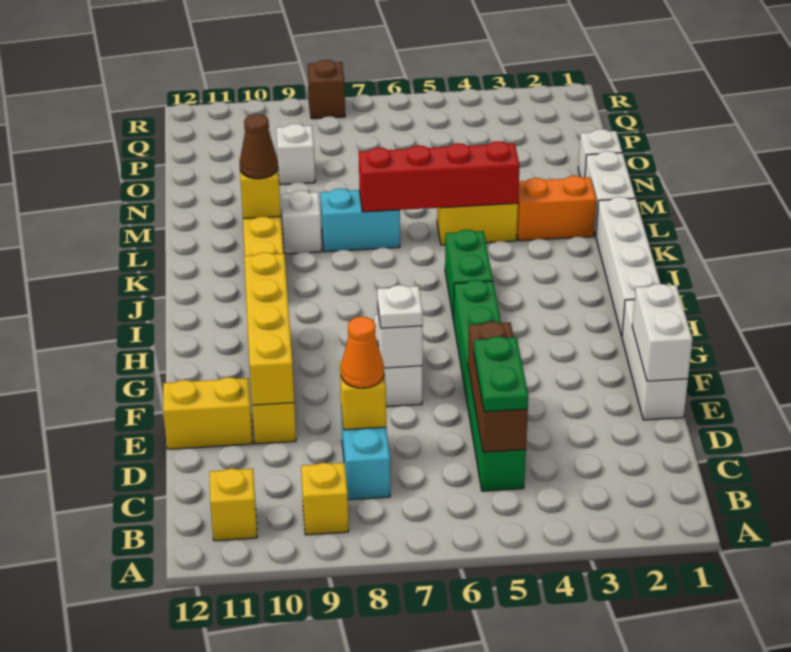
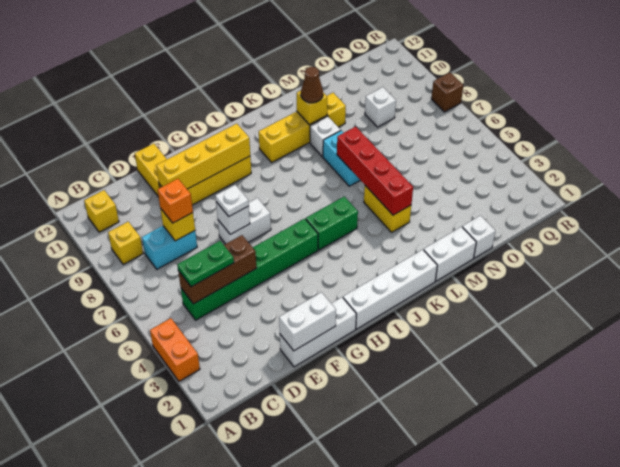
orange cone D8 level 3 -> orange brick D8 level 3
orange brick L2:L3 level 1 -> orange brick A3:A4 level 1

